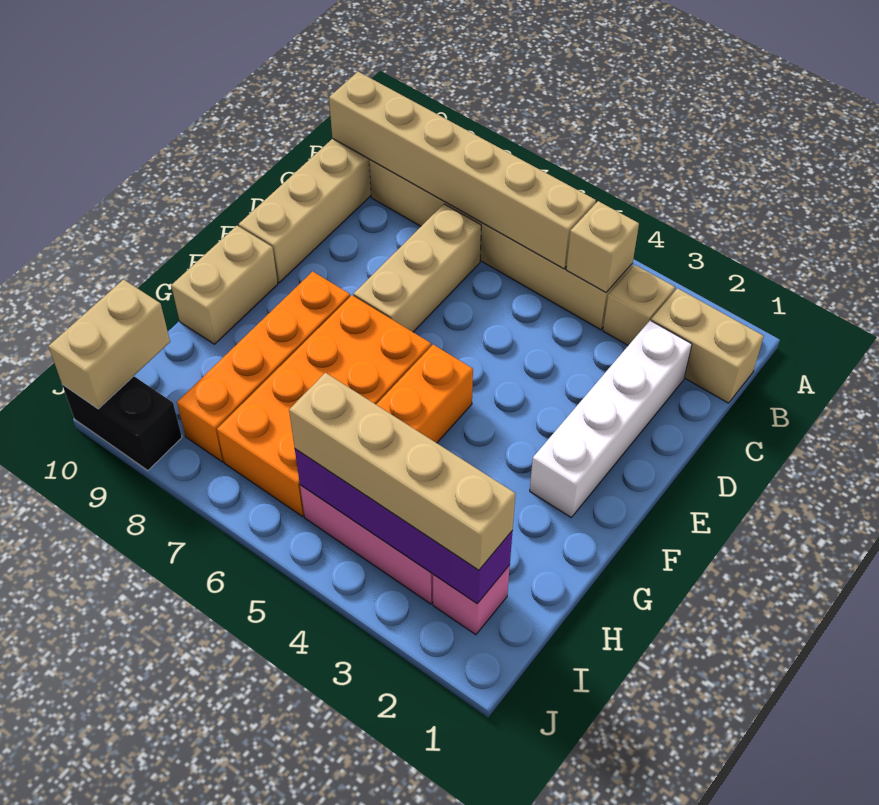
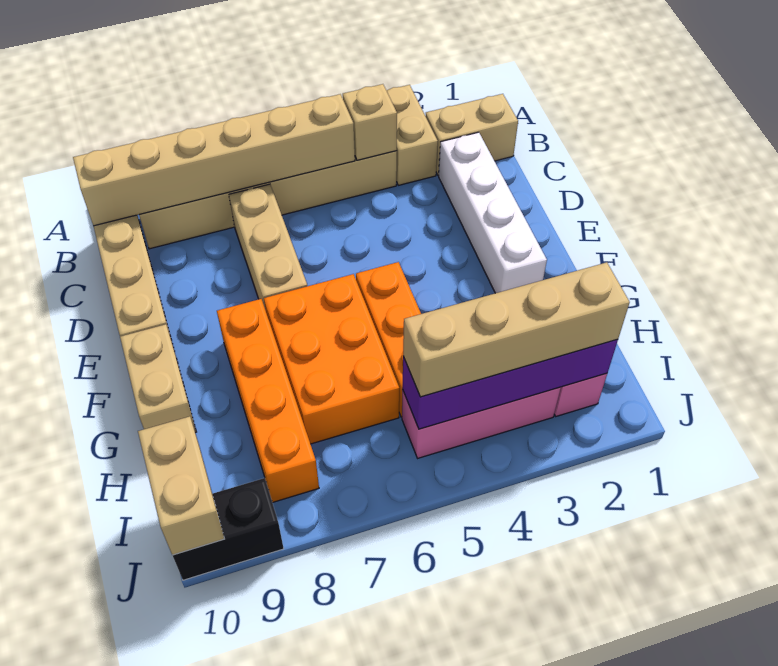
tan brick B3 level 1 -> tan brick A3:B3 level 1
orange brick F6:I7 level 1 -> orange brick F6:H7 level 1

